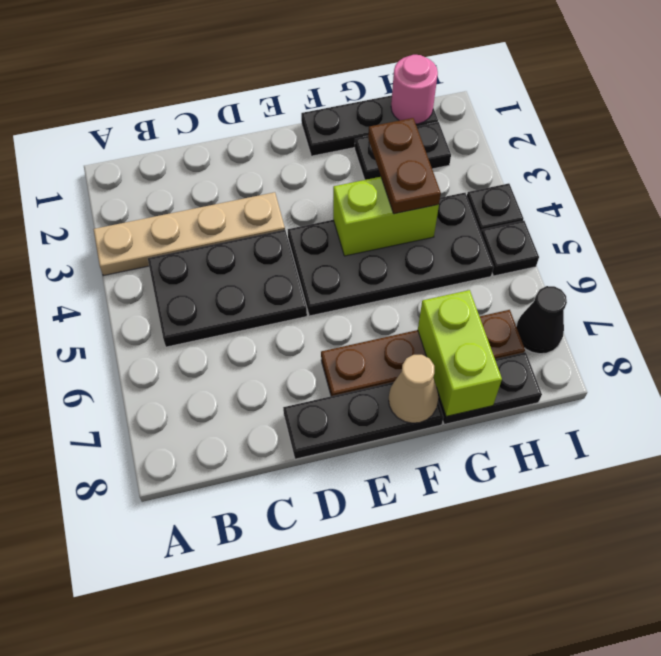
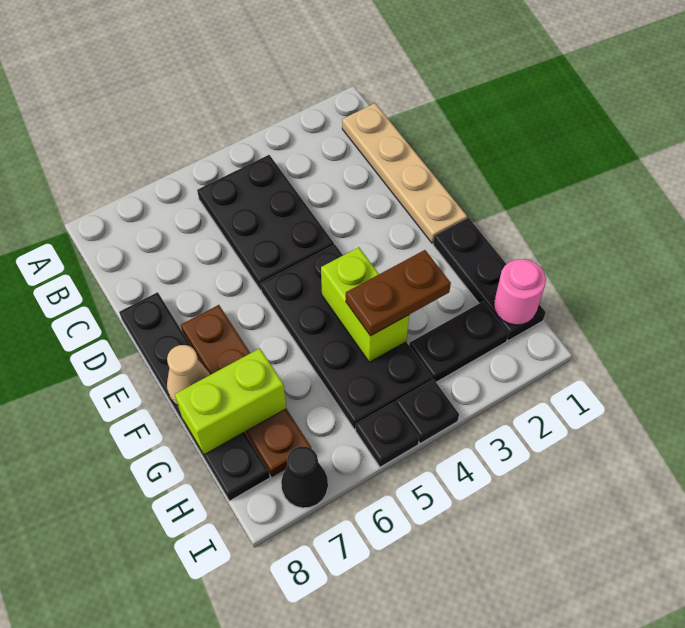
tan plate A3:D3 level 1 -> tan plate B1:E1 level 1
black plate G2:H2 level 1 -> black plate H2:H3 level 1

